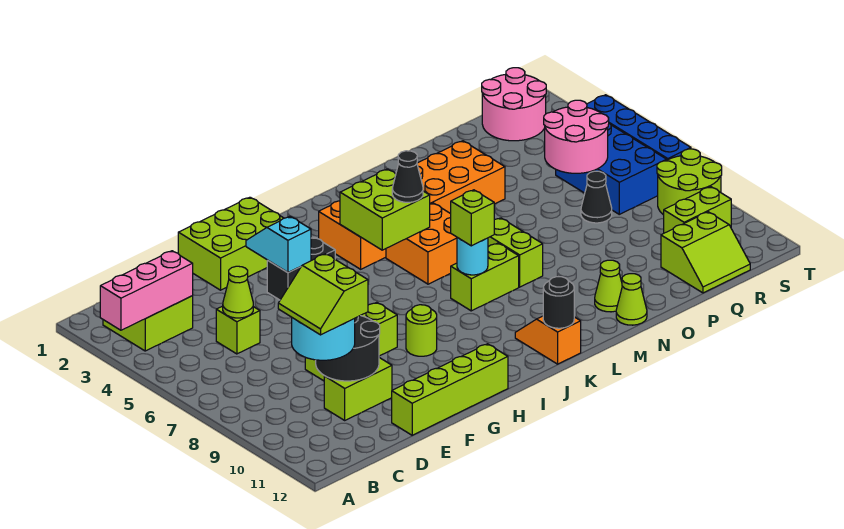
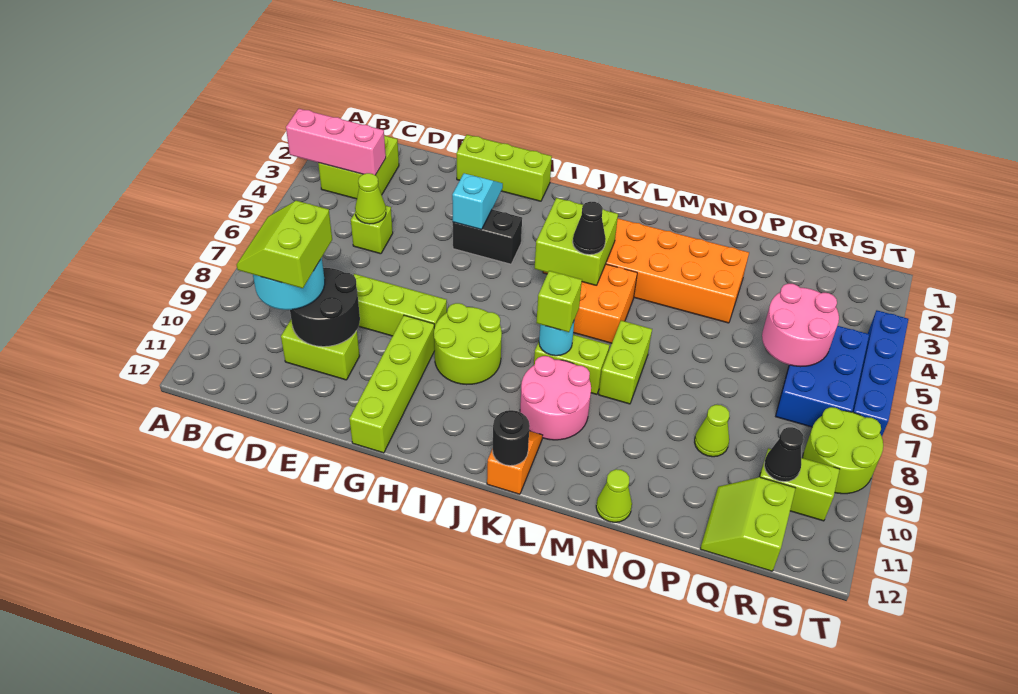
lime brick E12:H12 level 1 -> lime brick G9:G12 level 1
lime brick F1:H2 level 1 -> lime brick F1:H1 level 1
lime round brick H9 level 1 -> lime round brick H8:I9 level 1
lime cone N11 level 1 -> lime cone P9 level 1
black cone Q7 level 1 -> black cone R10 level 2
lime slope Q11:R12 level 1 top 11 -> lime slope Q11:R12 level 1 top R
pink round brick R1:S2 level 1 -> pink round brick K9:L10 level 1

